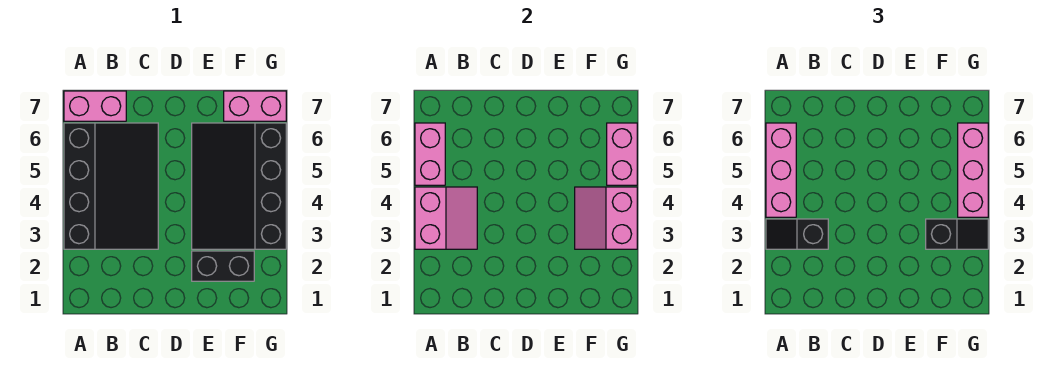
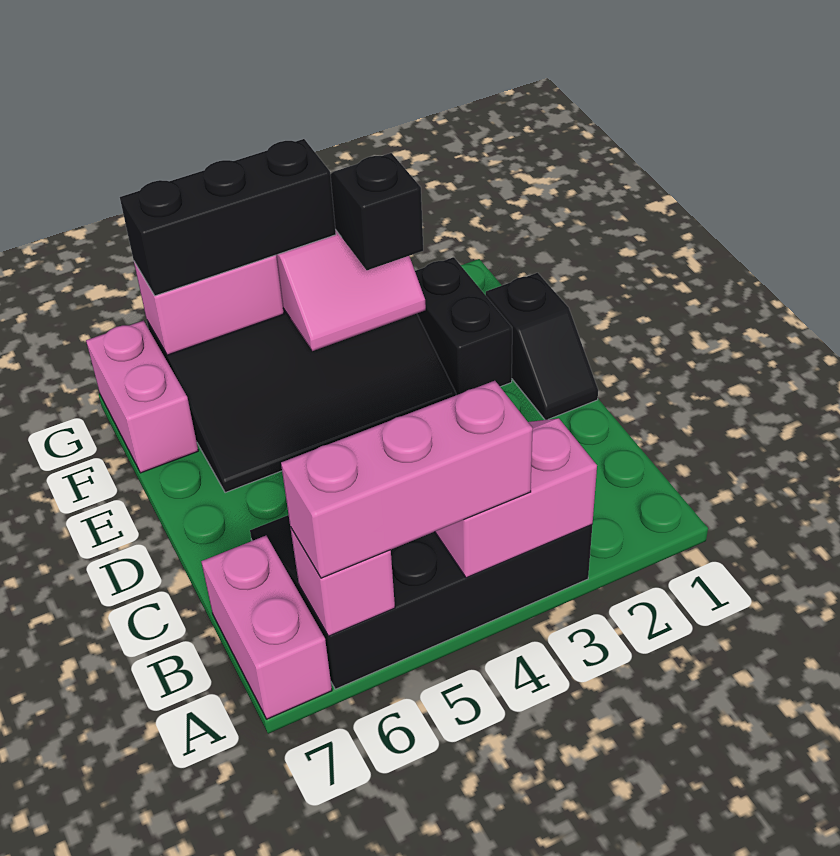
black slope A3:B3 level 3 top B -> black slope D1:E1 level 1 top E
pink brick A5:A6 level 2 -> pink brick A6 level 2
pink brick G4:G6 level 3 -> black brick G4:G6 level 3

